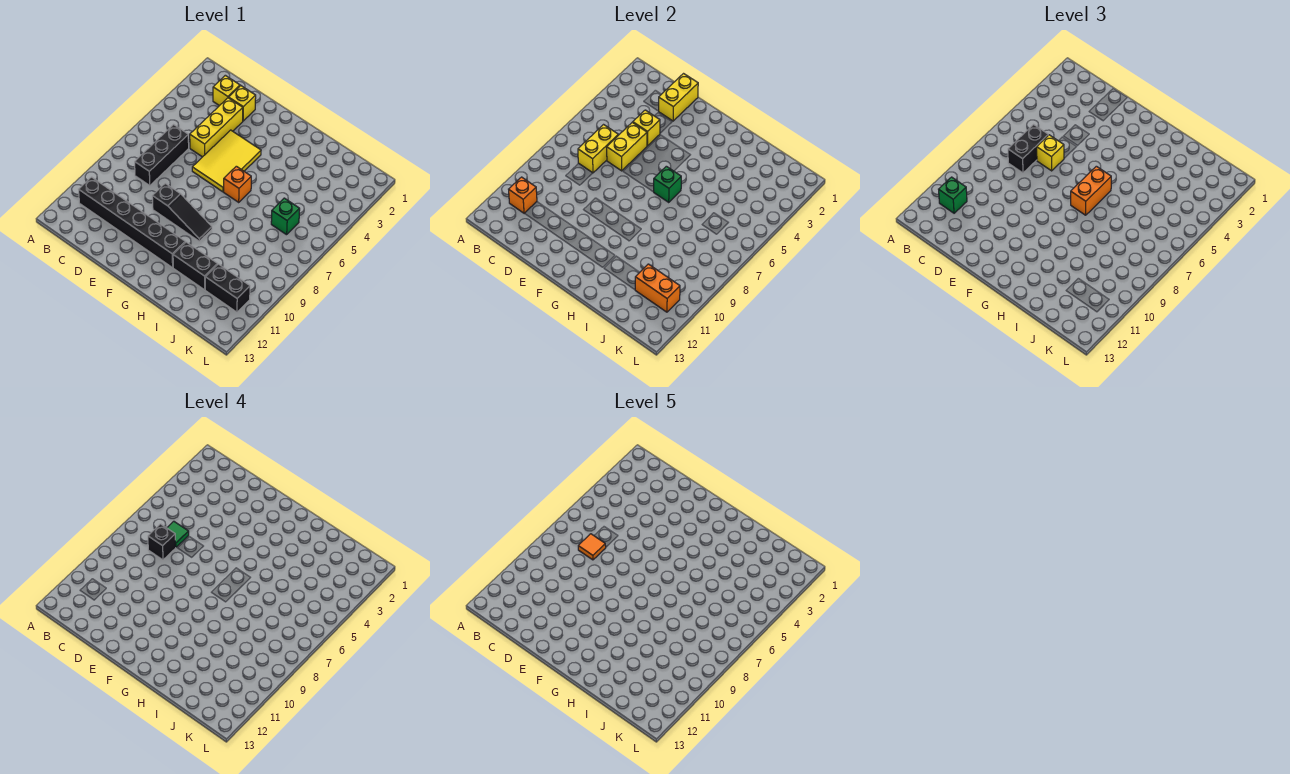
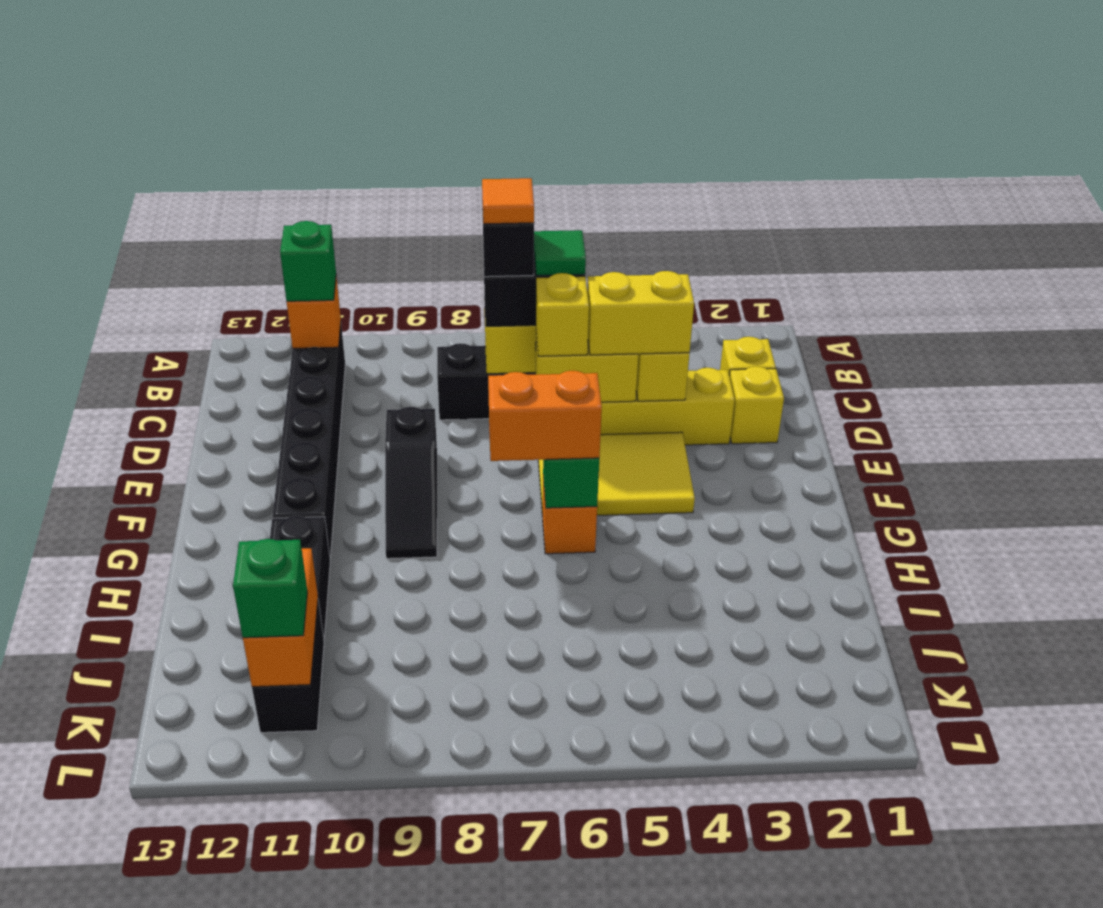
yellow brick D1:D2 level 2 -> yellow brick D4:D5 level 3
green brick J6 level 1 -> green brick K11 level 3

